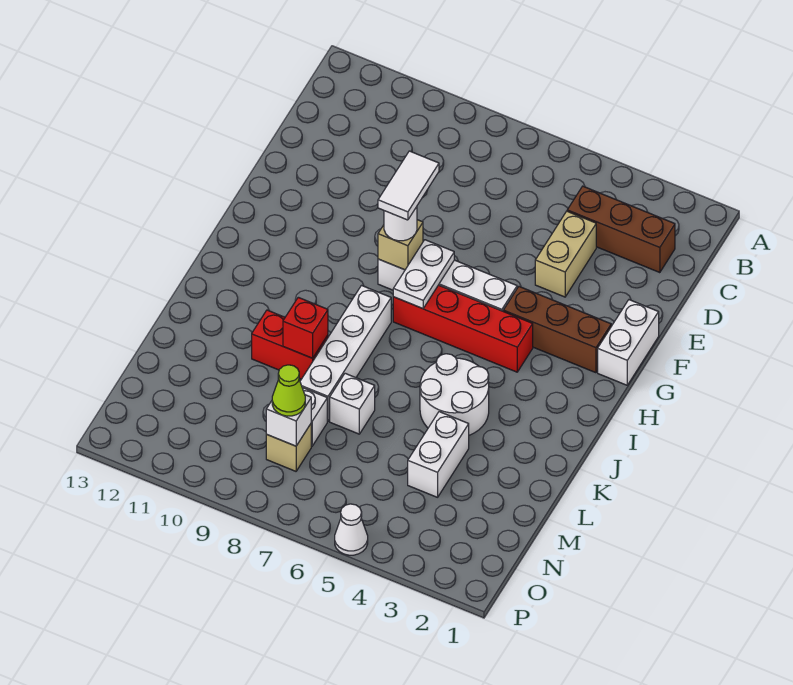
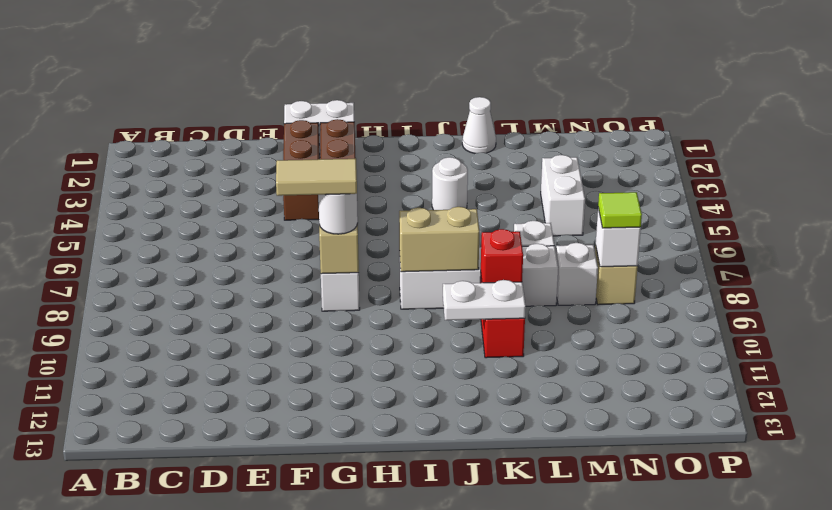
brown brick C2:C4 level 1 -> brown brick F2:F4 level 1
tan brick D4:E4 level 1 -> tan brick I8:J8 level 2
white tile F8:G8 level 4 -> tan tile F8:G8 level 4
white plate G7:H7 level 2 -> white plate J10:K10 level 2
red brick H4:H7 level 1 -> none
white round brick J4:K5 level 1 -> white round brick J4 level 1
white brick L4:M4 level 1 -> white brick M4:M5 level 1
lime cone N8 level 3 -> lime tile N8 level 3
white cone P5 level 1 -> white cone K1 level 1

